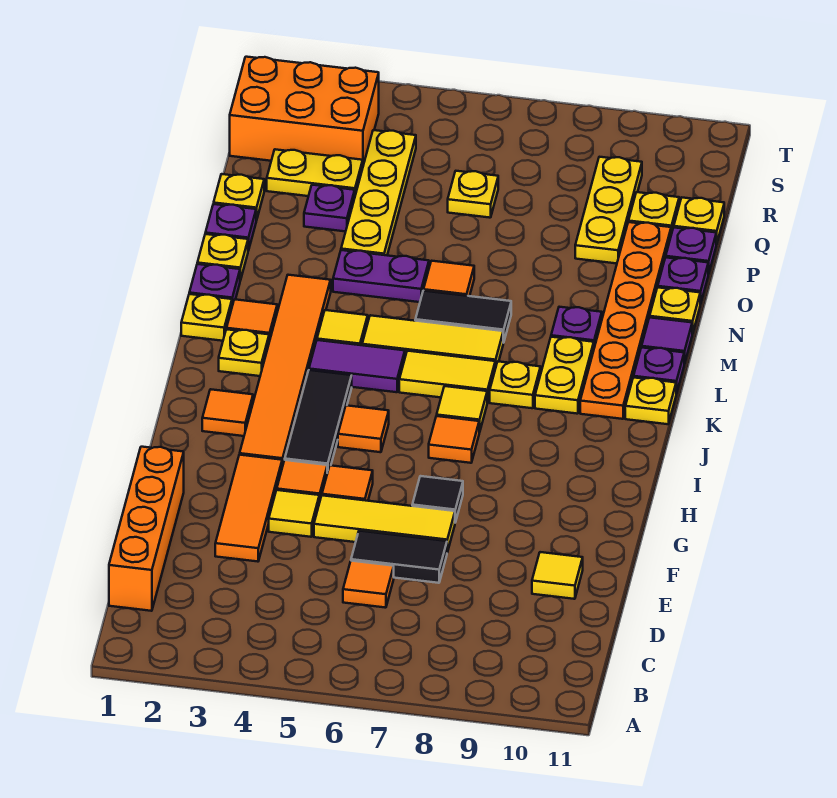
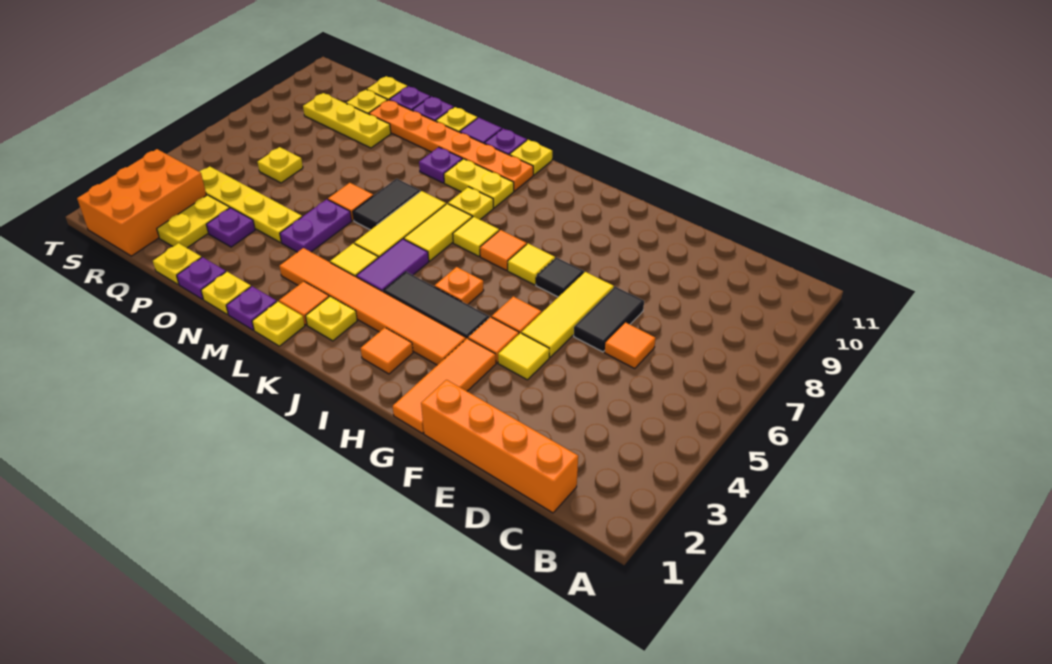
orange tile E3:G3 level 1 -> orange tile G1:G3 level 1
yellow tile E10 level 1 -> yellow tile H7 level 1
orange tile I5 level 1 -> orange plate I5 level 1

